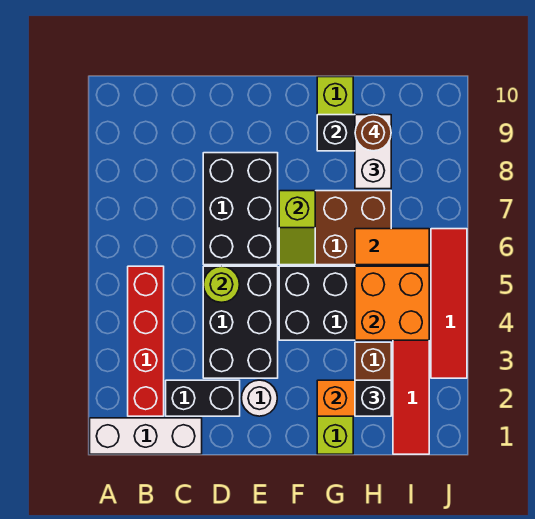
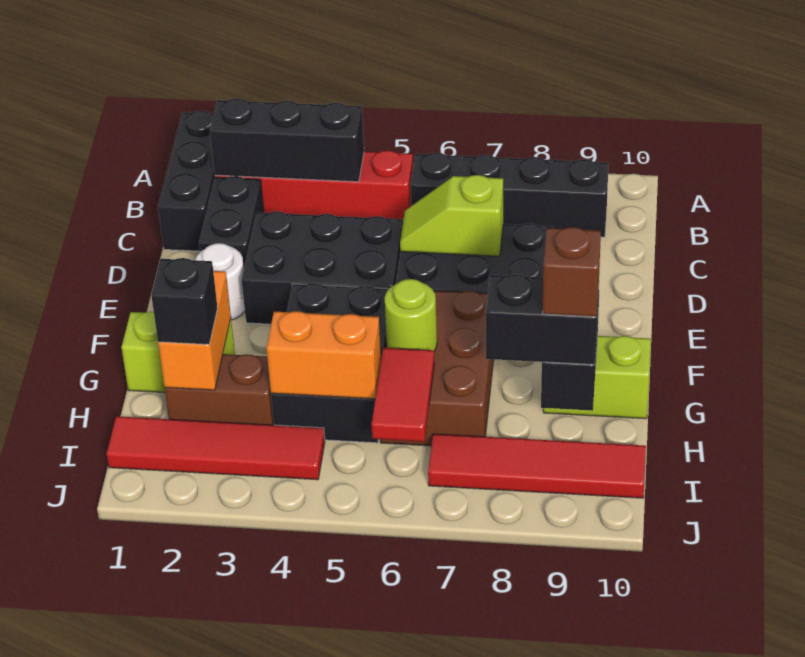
white brick A1:C1 level 1 -> black brick A1:C1 level 1
none -> black brick B2:B4 level 2
none -> black brick B6:B9 level 1
lime round brick D5 level 2 -> lime round brick G6 level 2
lime slope F6:F7 level 2 top 7 -> lime slope D6:D7 level 2 top 7
orange brick H4:I5 level 2 -> orange brick H4:H5 level 2
orange tile H6:I6 level 2 -> red tile H6:I6 level 2
white brick H8:H9 level 3 -> black brick H8:H9 level 3
brown round brick H9 level 4 -> brown brick H9 level 4
red tile J3:J6 level 1 -> red tile I7:I10 level 1

